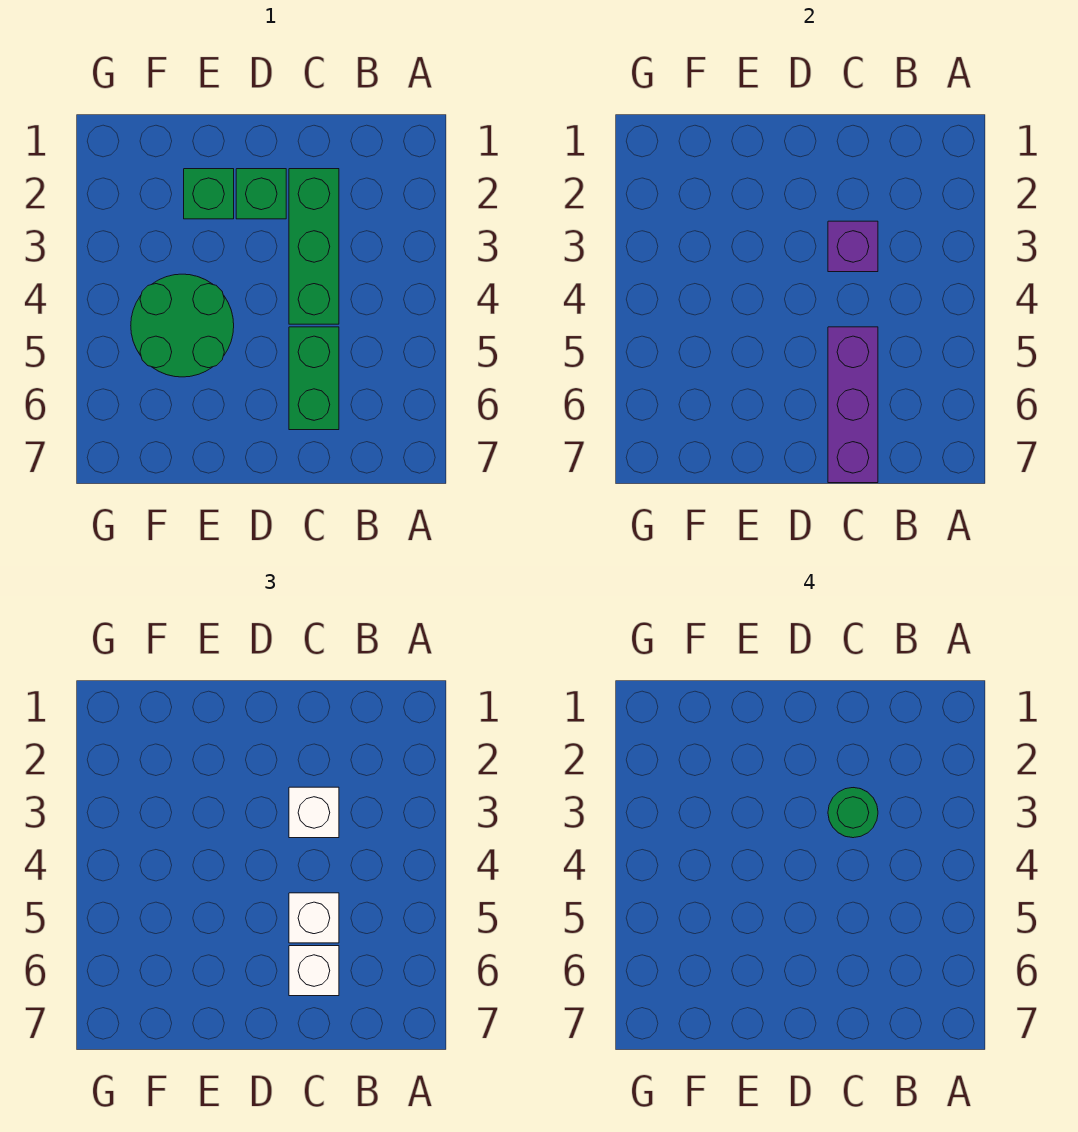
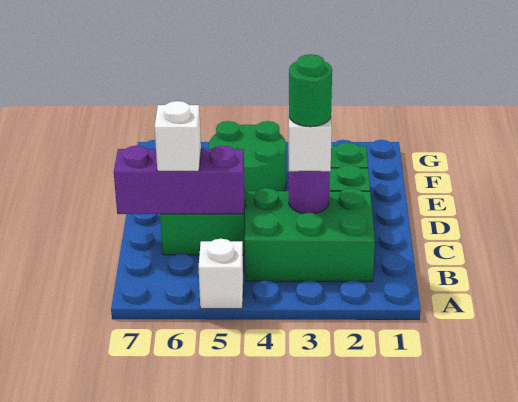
green brick C2:C4 level 1 -> green brick B2:C4 level 1
purple brick C3 level 2 -> purple round brick C3 level 2
white brick C5 level 3 -> white brick A5 level 1

